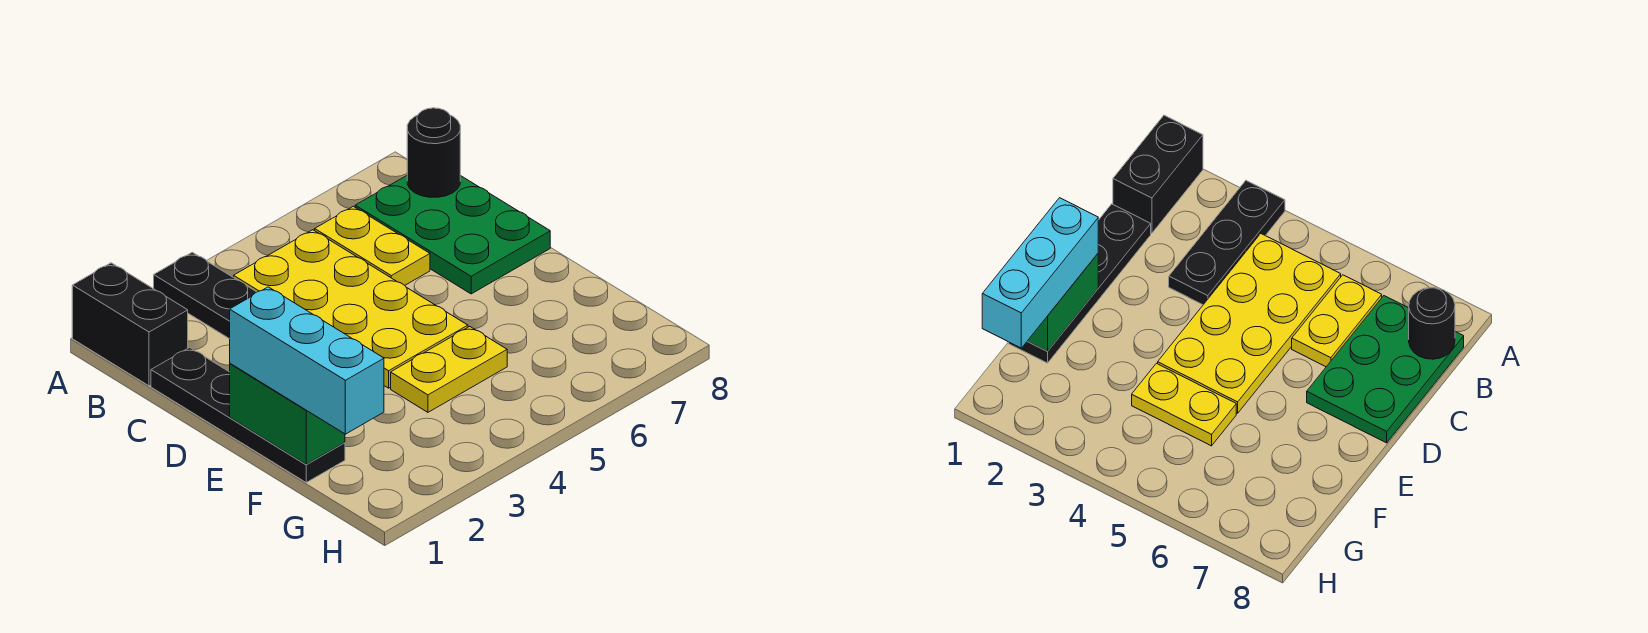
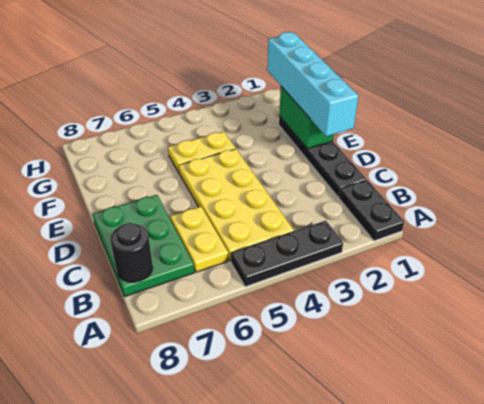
black brick A1:B1 level 1 -> black plate A1:B1 level 1
black plate A3:C3 level 1 -> black plate A3:A5 level 1
cyan brick E1:G1 level 3 -> cyan brick D1:G1 level 3

